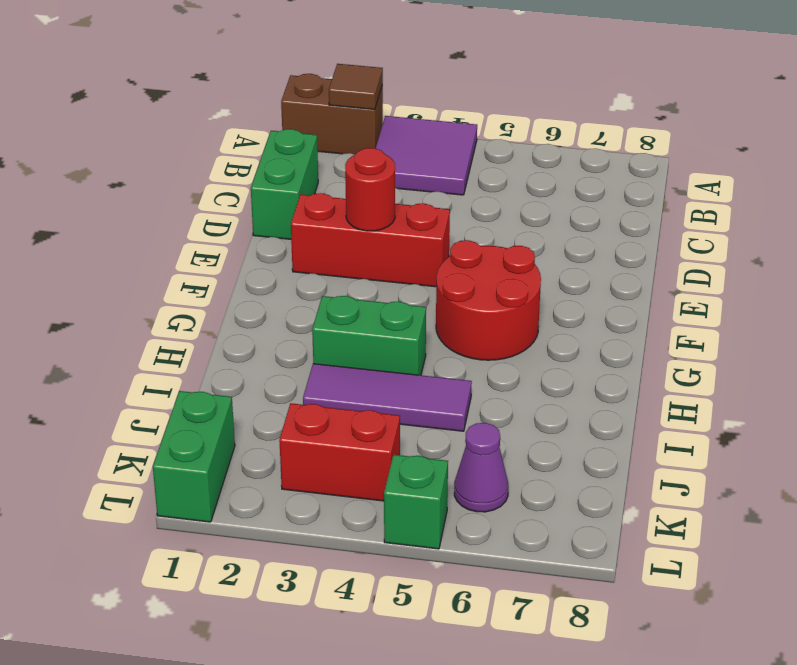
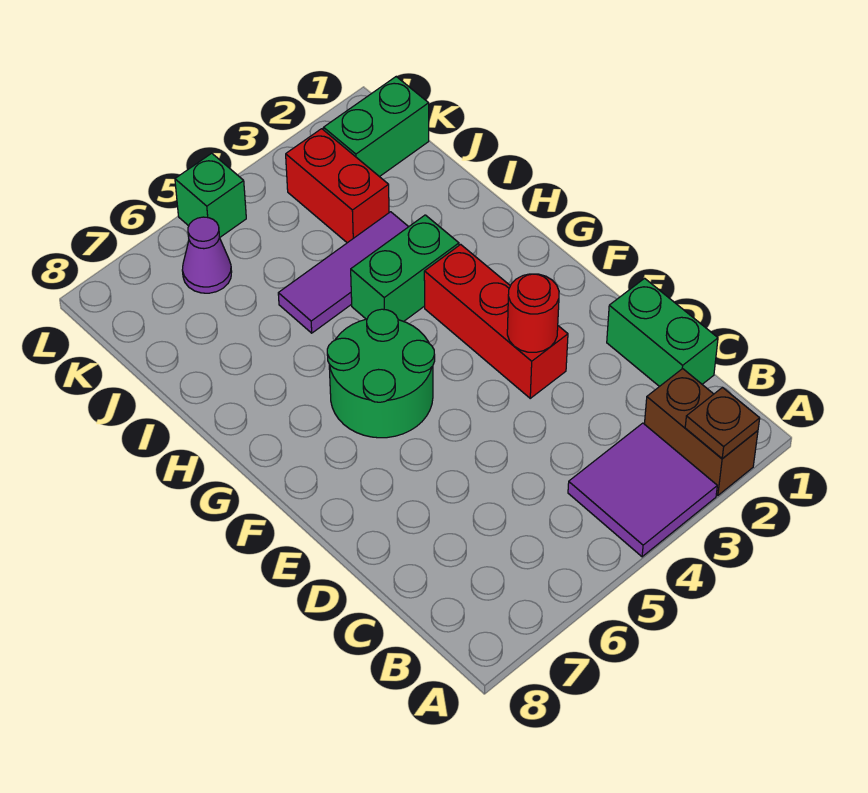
brown brick A1:A2 level 1 -> brown brick A2:B2 level 1
brown tile A2 level 2 -> brown plate A2 level 2
red brick E2:E4 level 1 -> red brick E3:G3 level 1
red round brick F5:G6 level 1 -> green round brick F5:G6 level 1
green brick K1:L1 level 1 -> green brick K1:K2 level 1
red brick K3:K4 level 1 -> red brick J3:K3 level 1

